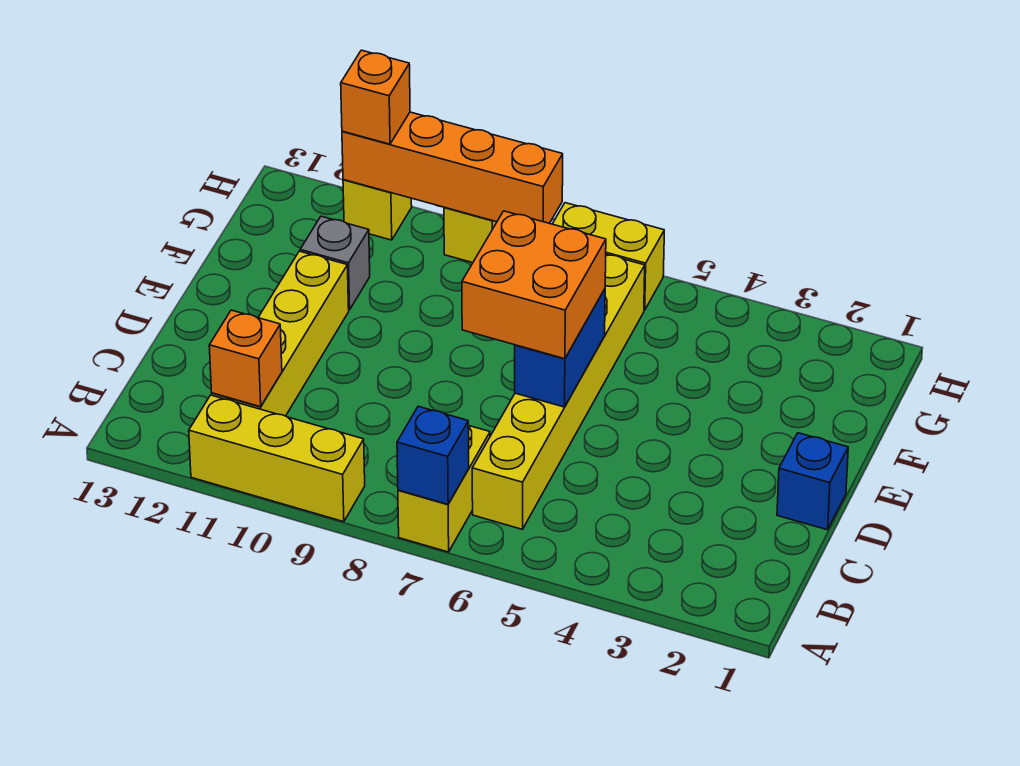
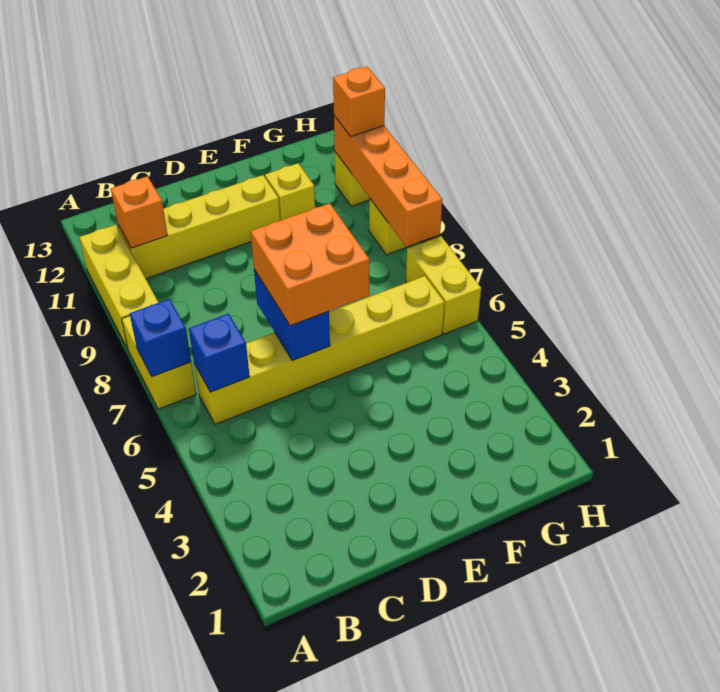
yellow brick A7:B7 level 1 -> yellow brick A7:A8 level 1
blue brick D1 level 1 -> blue brick B6 level 2
blue brick D6:E6 level 2 -> blue brick D6:D7 level 2
grey brick F11 level 1 -> yellow brick F11 level 1

